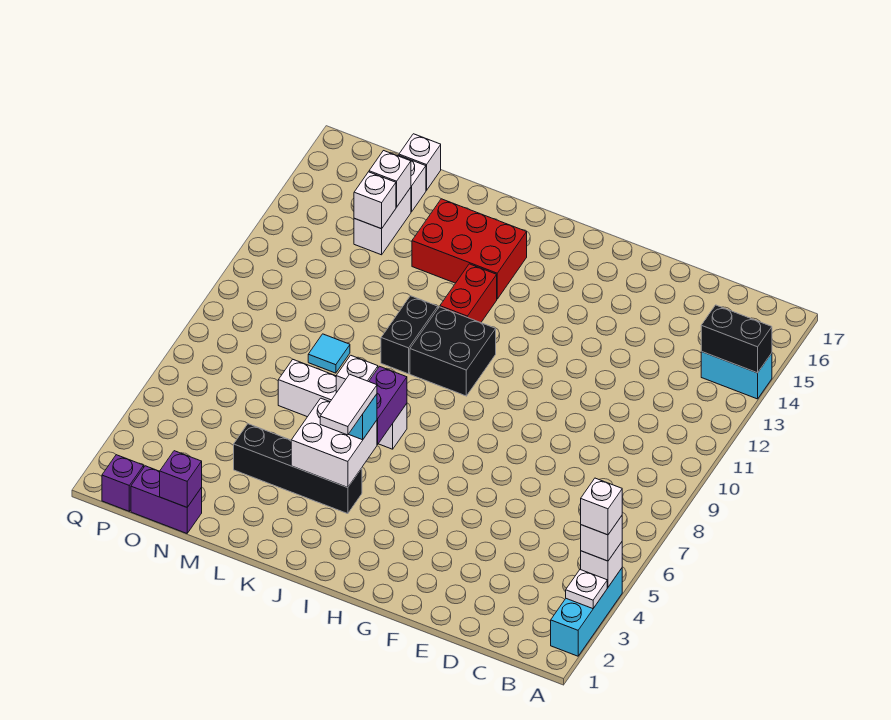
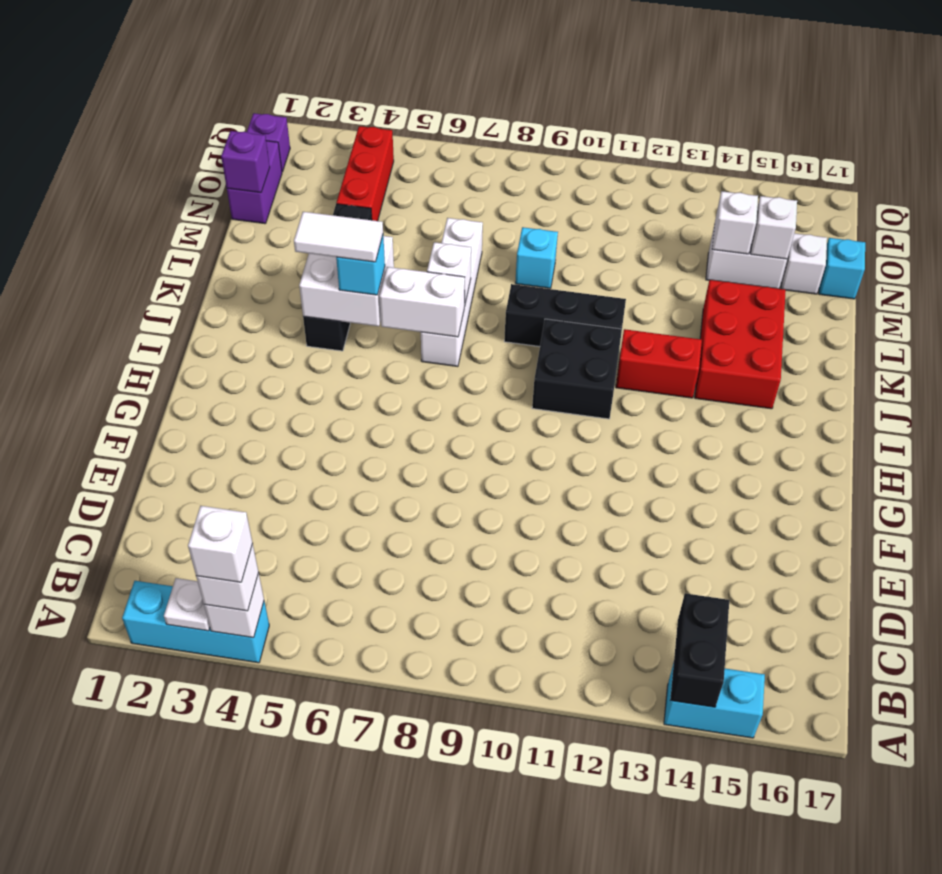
cyan brick A14:B14 level 1 -> cyan brick A14:A15 level 1
purple brick J6:J7 level 2 -> white brick J6:J7 level 2
black brick K10:K11 level 1 -> black brick K9:K11 level 1
cyan tile M9 level 1 -> cyan brick M9 level 1
none -> red brick N4:P4 level 1
white brick N17 level 1 -> cyan brick N17 level 1

